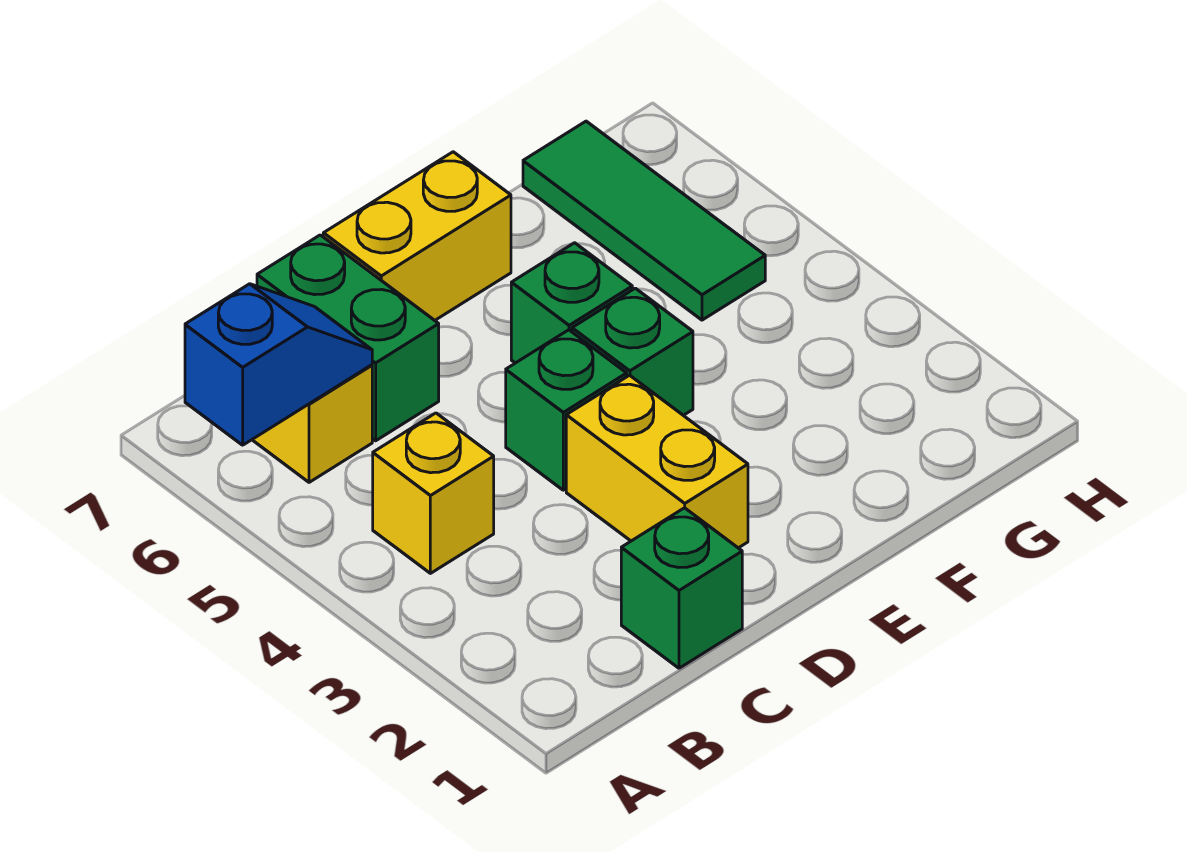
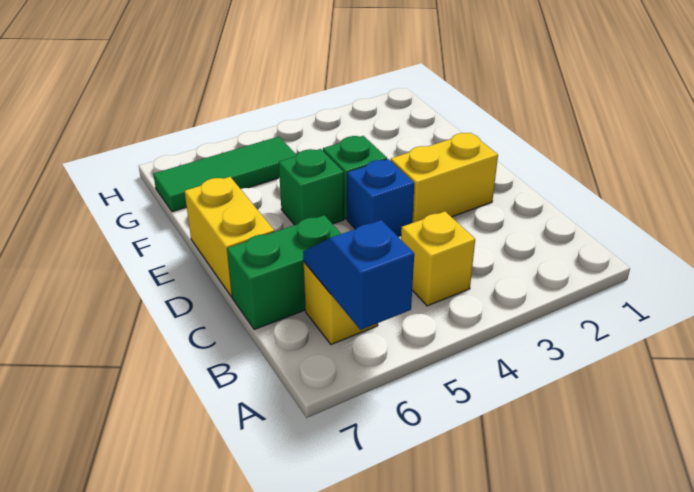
green brick C1 level 1 -> none
green brick D4 level 1 -> blue brick D4 level 1

